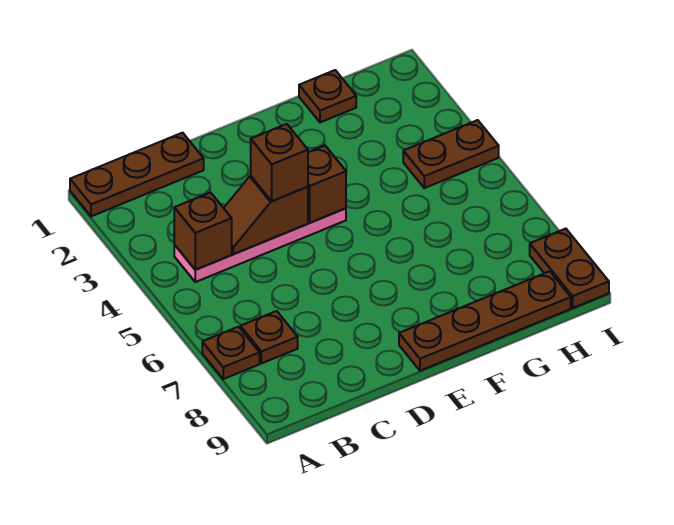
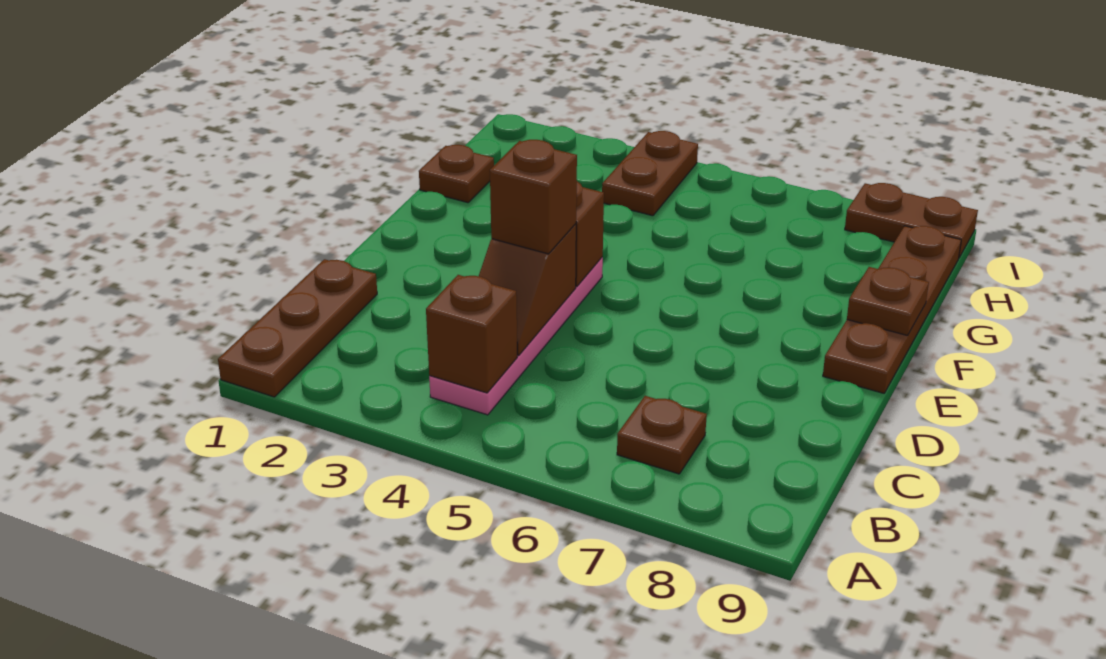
brown plate A7 level 1 -> brown plate F9 level 2

